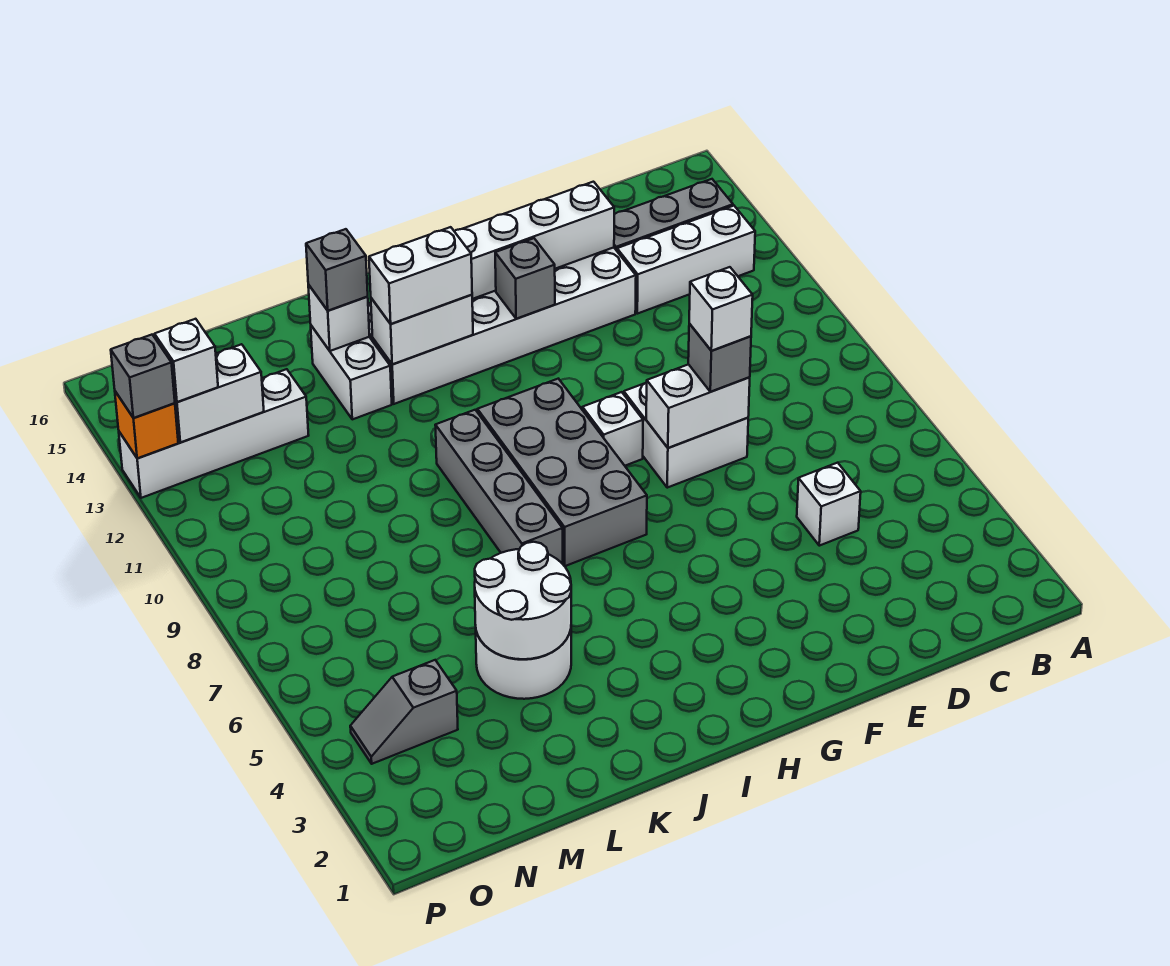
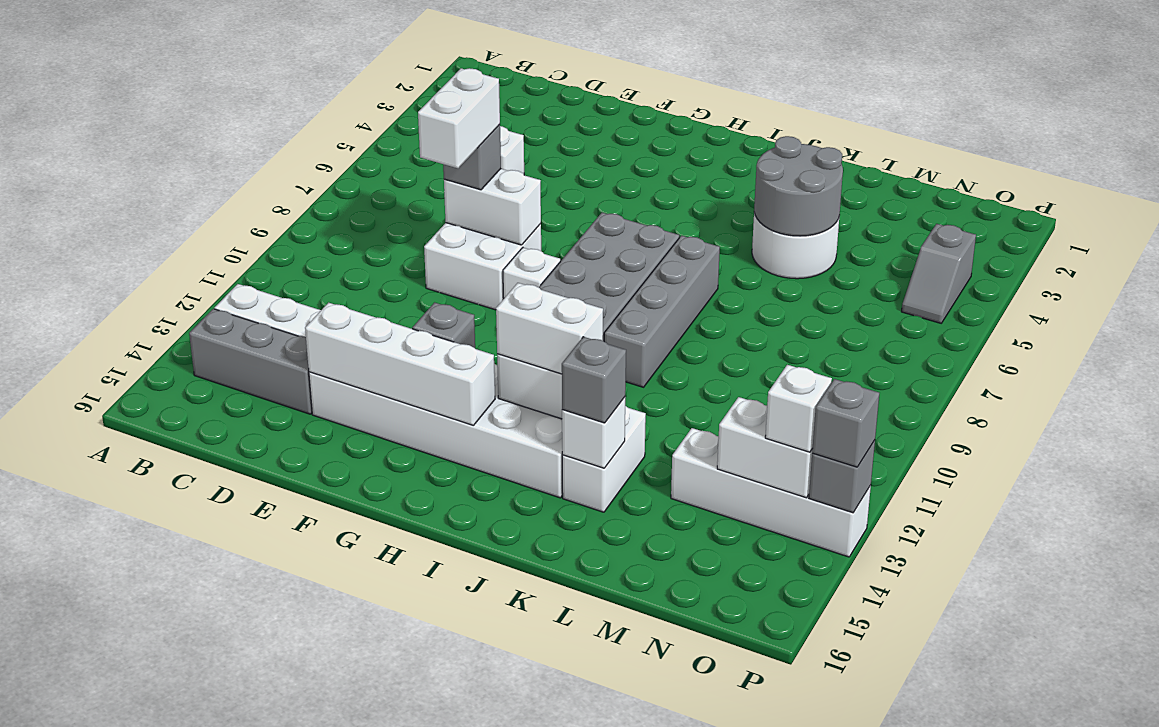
white brick E8 level 4 -> white brick E8:E9 level 4
white round brick K4:L5 level 2 -> grey round brick K4:L5 level 2
grey slope N4:O4 level 1 top N -> grey slope O4:O5 level 1 top 4
orange brick P13 level 2 -> grey brick P13 level 2

